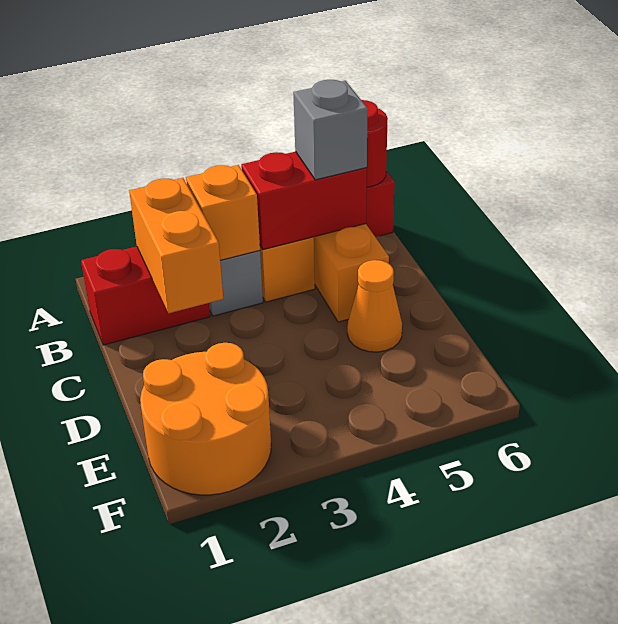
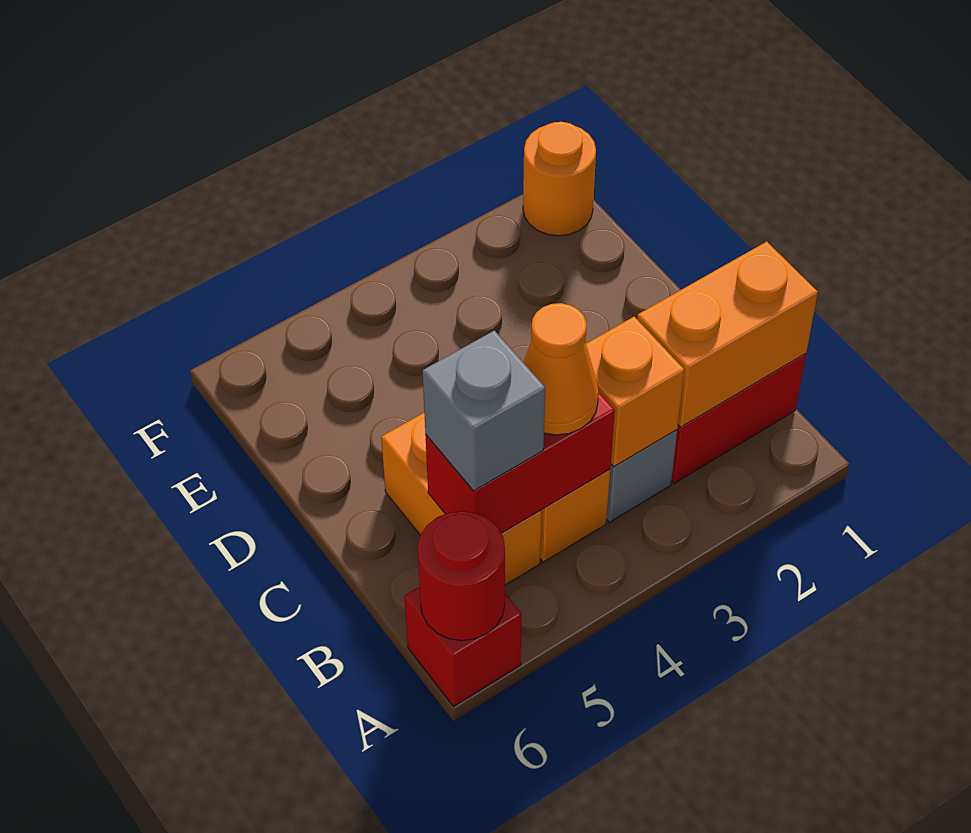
orange brick B2:C2 level 2 -> orange brick B1:B2 level 2
orange cone D5 level 1 -> orange cone B4 level 3
orange round brick E1:F2 level 1 -> orange round brick F1 level 1

